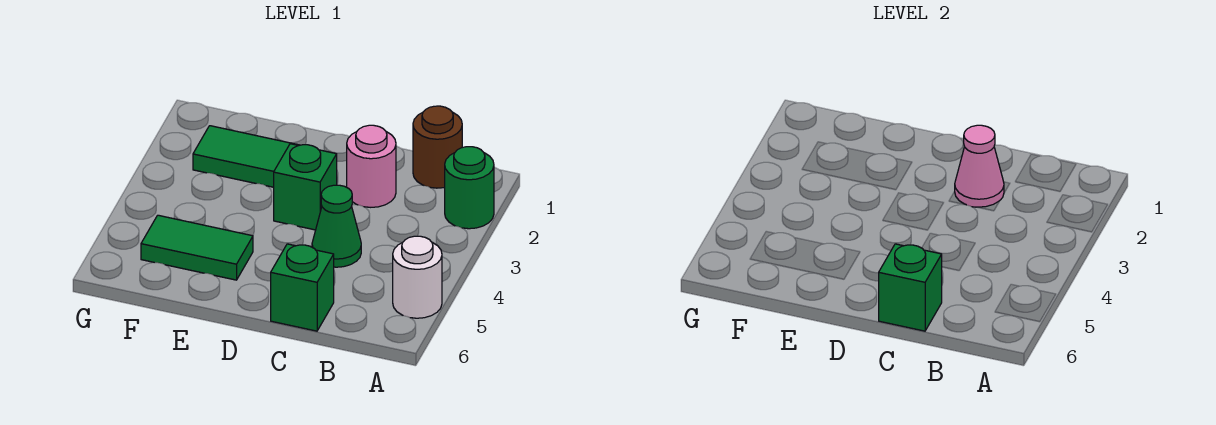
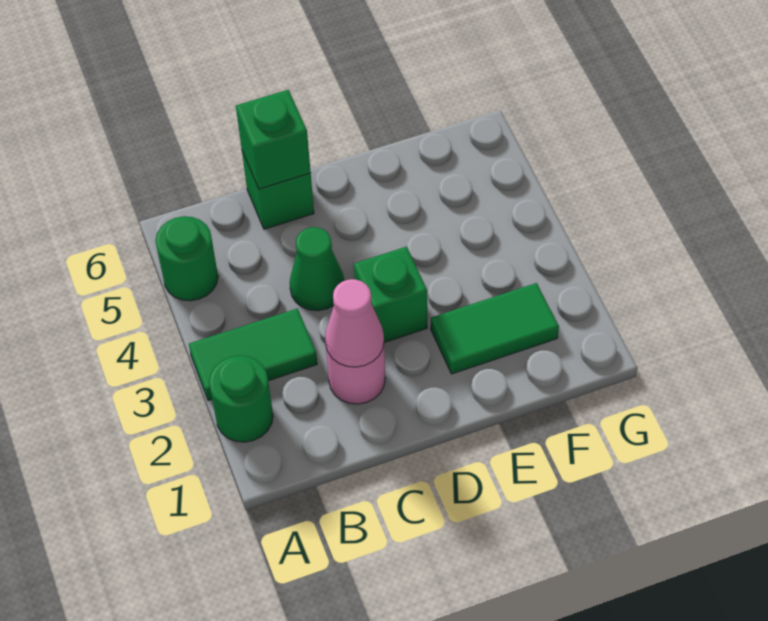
white round brick A5 level 1 -> green round brick A5 level 1
brown round brick B1 level 1 -> none
green tile E5:F5 level 1 -> green tile A3:B3 level 1

